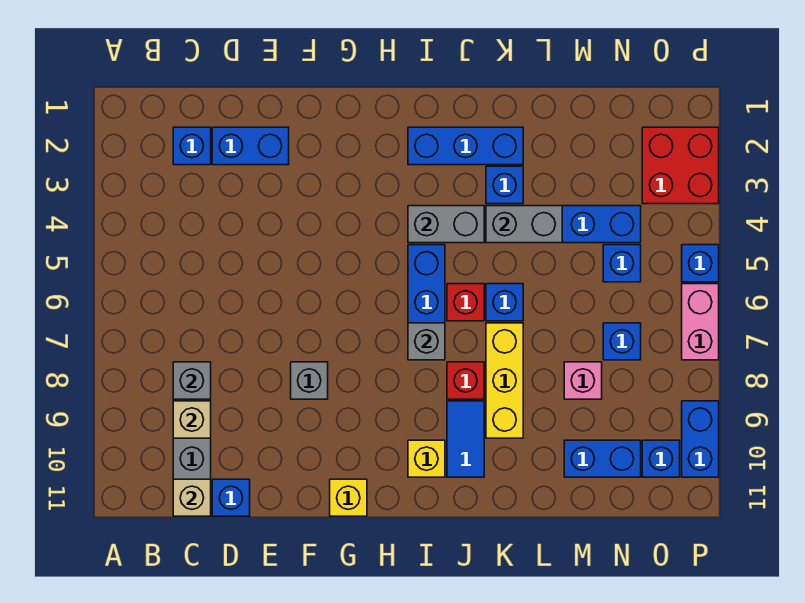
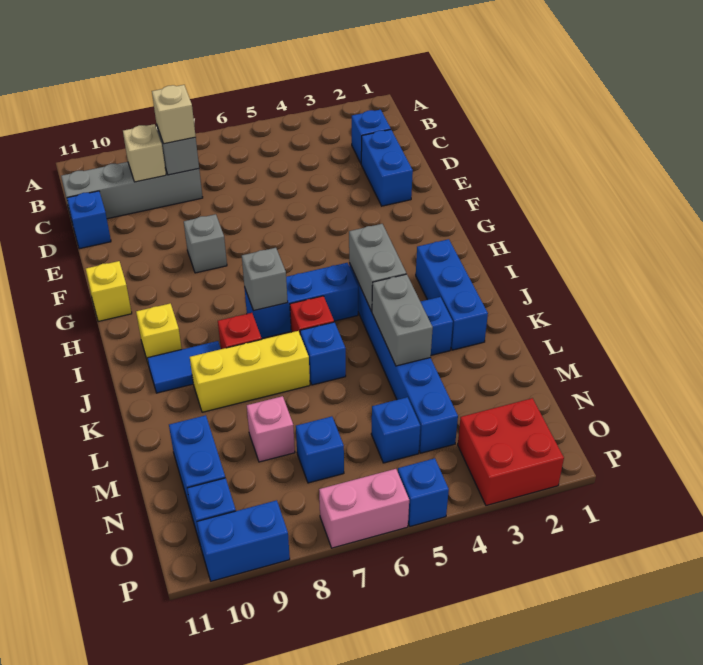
tan brick C11 level 2 -> tan brick C8 level 3

